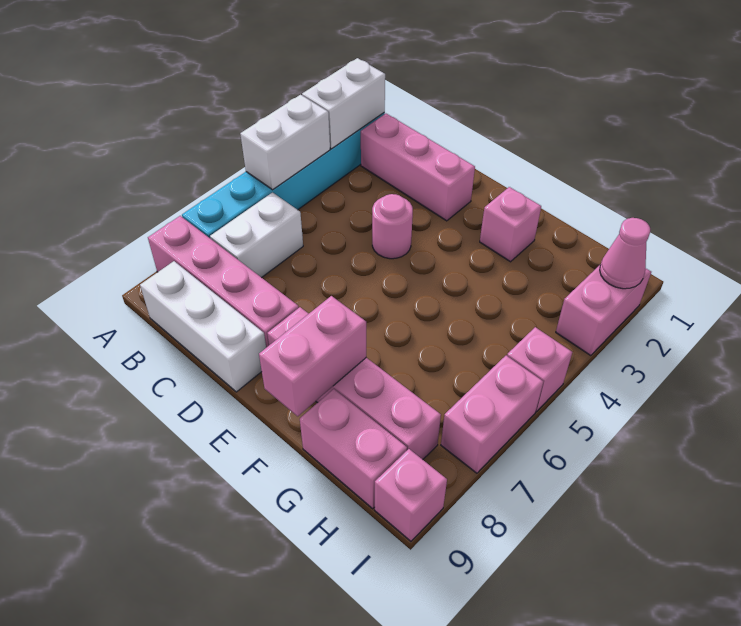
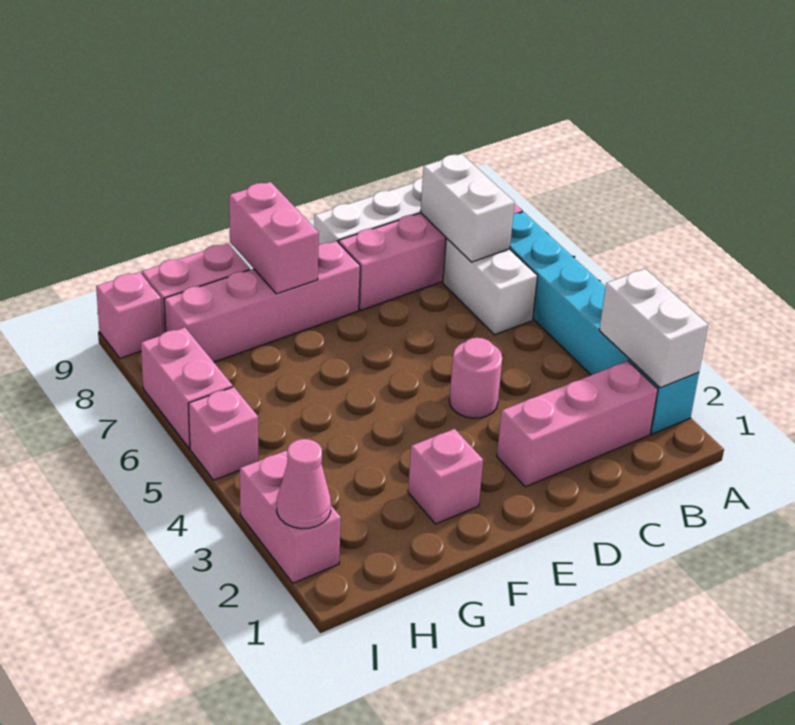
white brick A4:A5 level 2 -> white brick B7:B8 level 2

